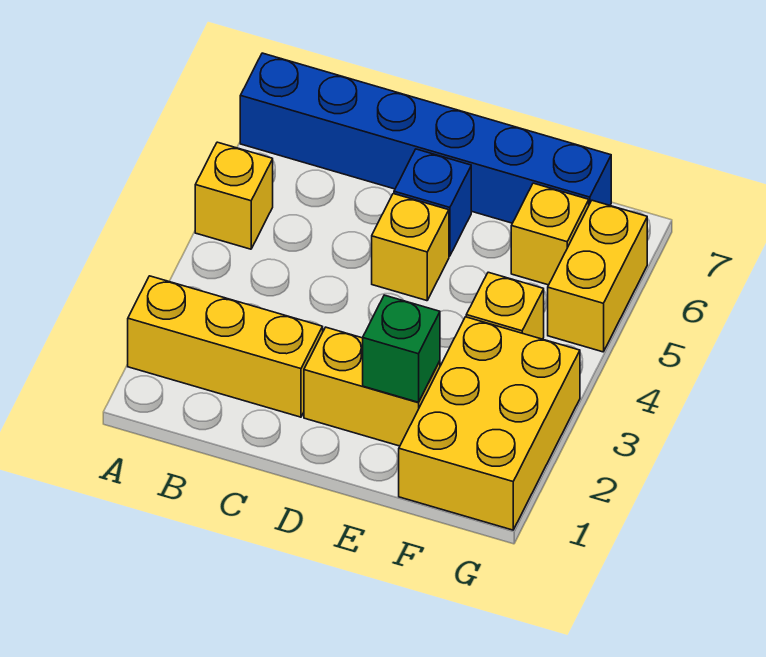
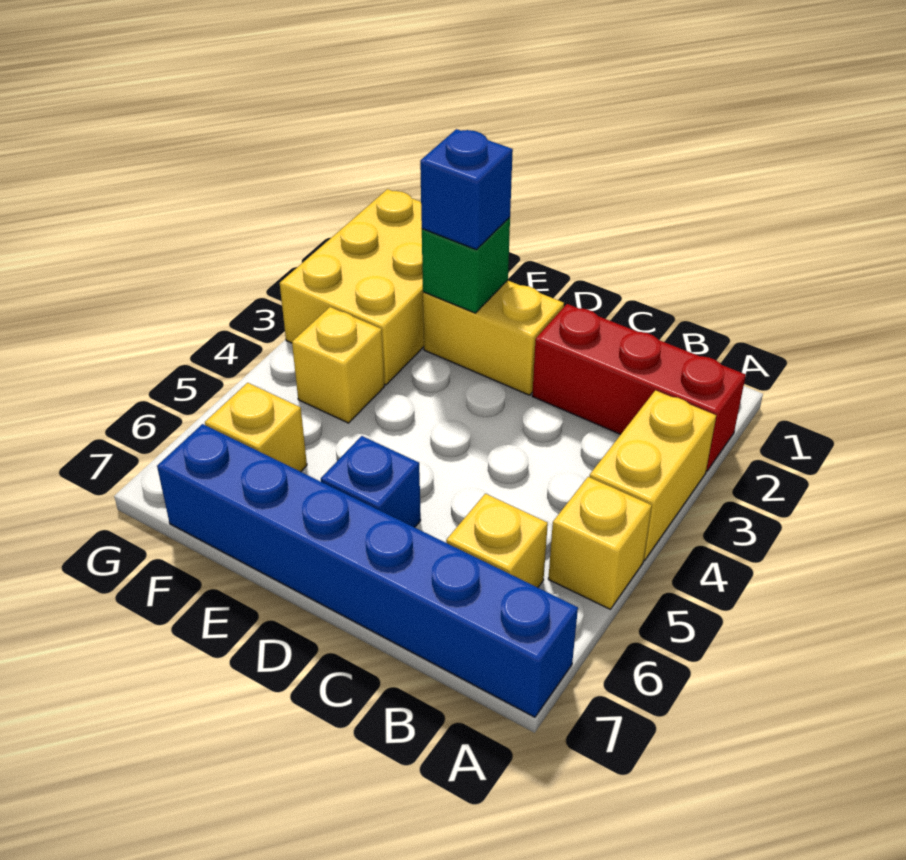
yellow brick A2:C2 level 1 -> red brick A2:C2 level 1
yellow brick D5 level 1 -> yellow brick B6 level 1
none -> blue brick E2 level 3
yellow brick G5:G6 level 1 -> yellow brick A3:A4 level 1

